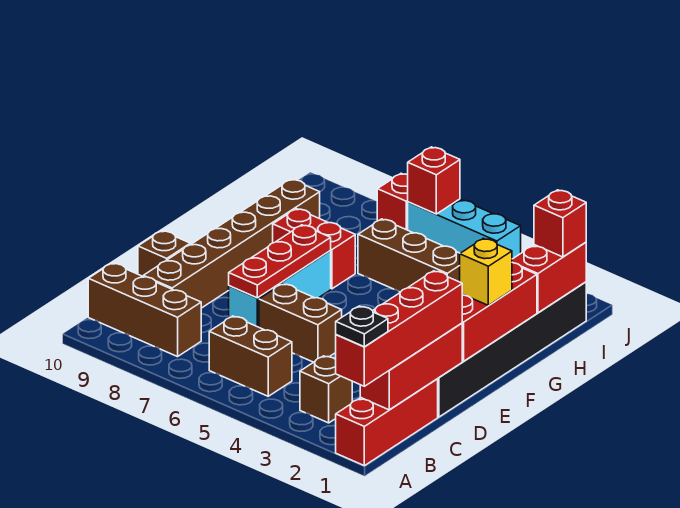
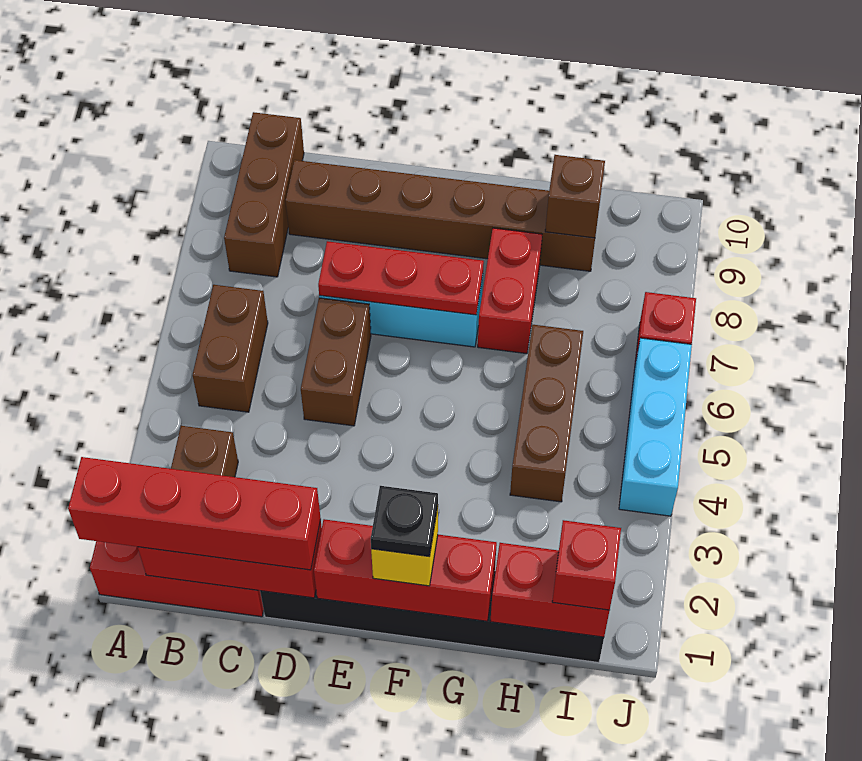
black plate A1 level 4 -> black plate F1 level 4
brown brick D10 level 1 -> brown brick H9 level 2
red brick J6 level 2 -> none

